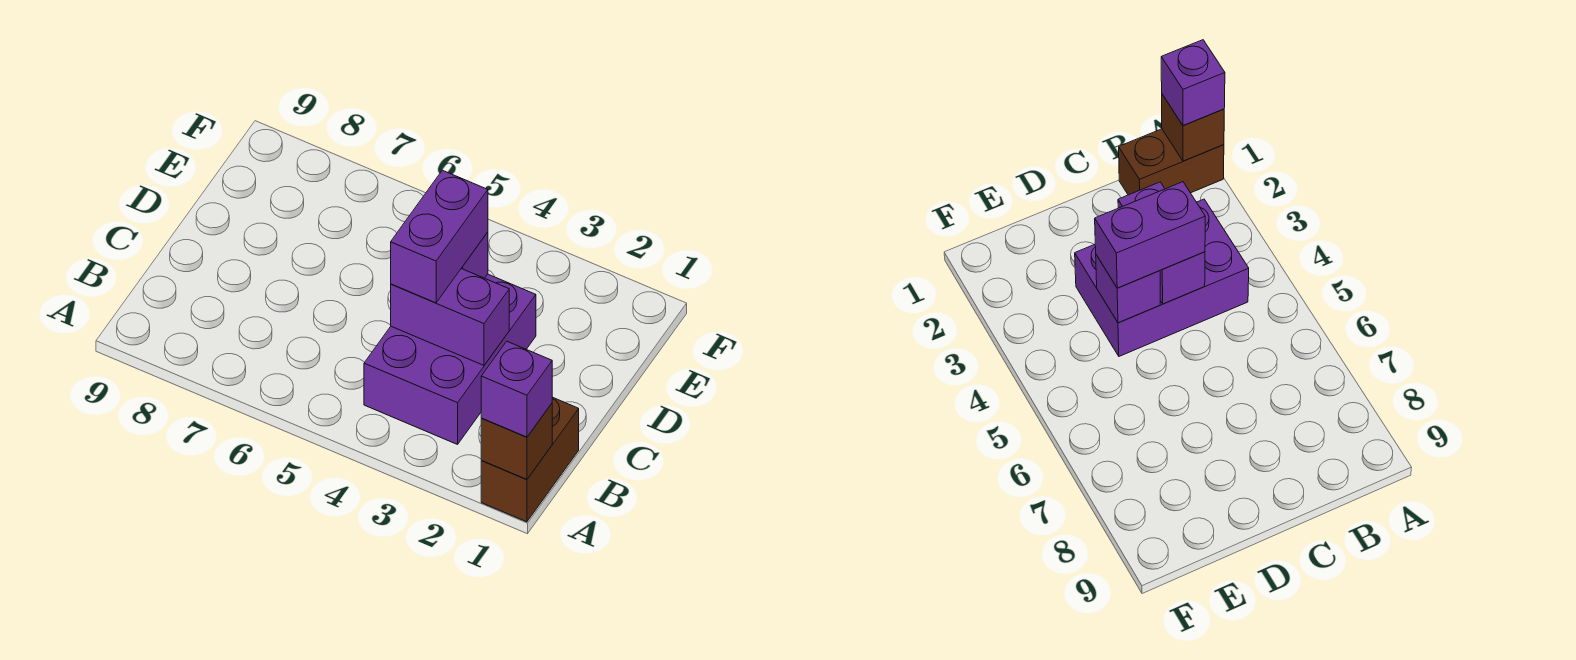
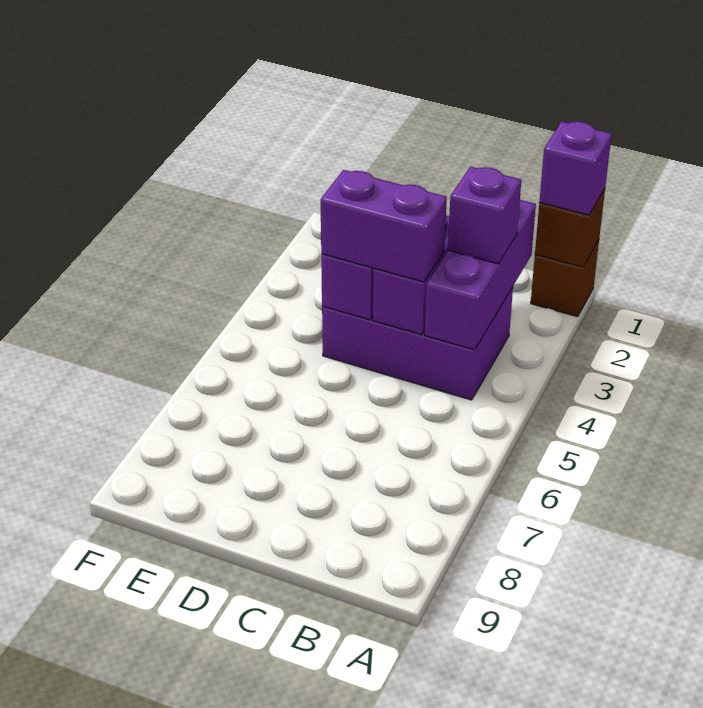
brown brick A1:B1 level 1 -> brown brick A1 level 1
none -> purple brick B2:B4 level 2
none -> purple brick B3 level 3

